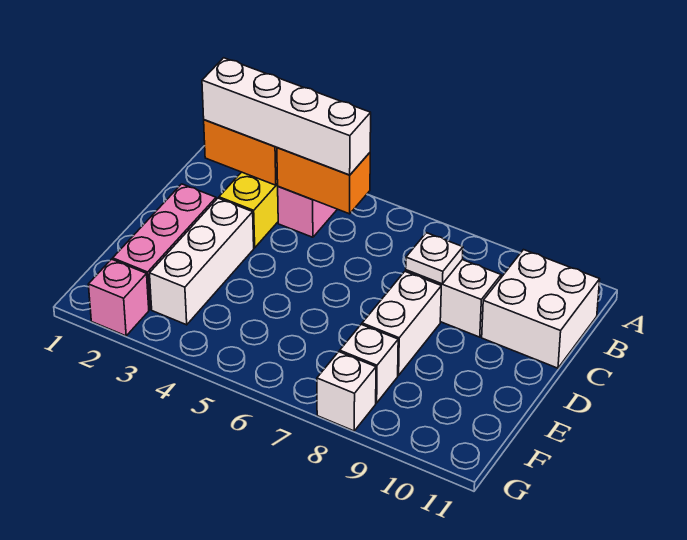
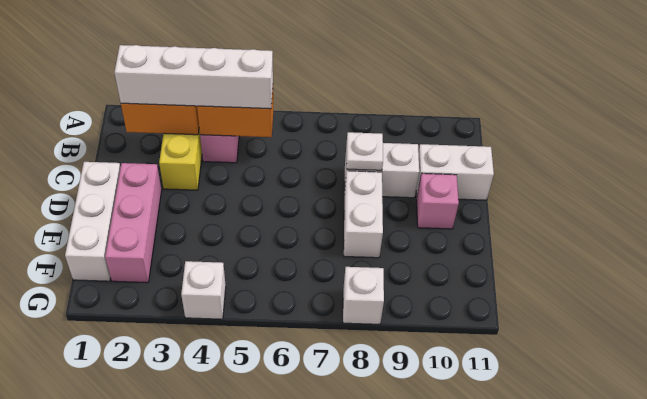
white brick B10:C11 level 1 -> white brick C10:C11 level 1
white brick D3:F3 level 1 -> white brick D1:F1 level 1
white brick F8 level 1 -> white brick G4 level 1
pink brick G2 level 1 -> pink brick D10 level 1

